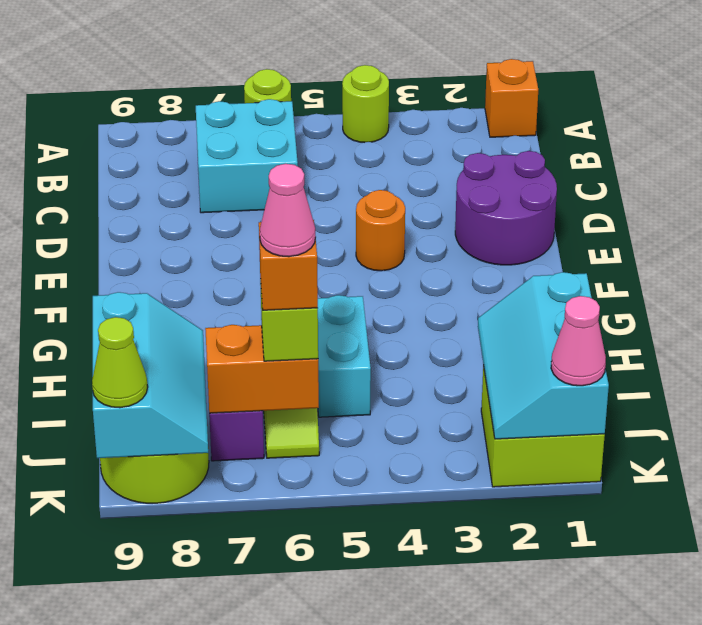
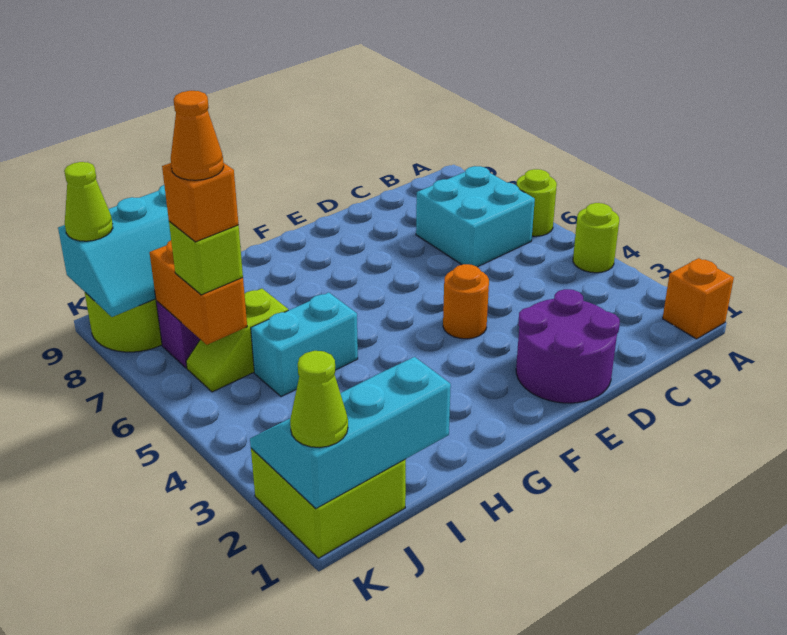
pink cone J6 level 5 -> orange cone J6 level 5
pink cone K1 level 3 -> lime cone K1 level 3

